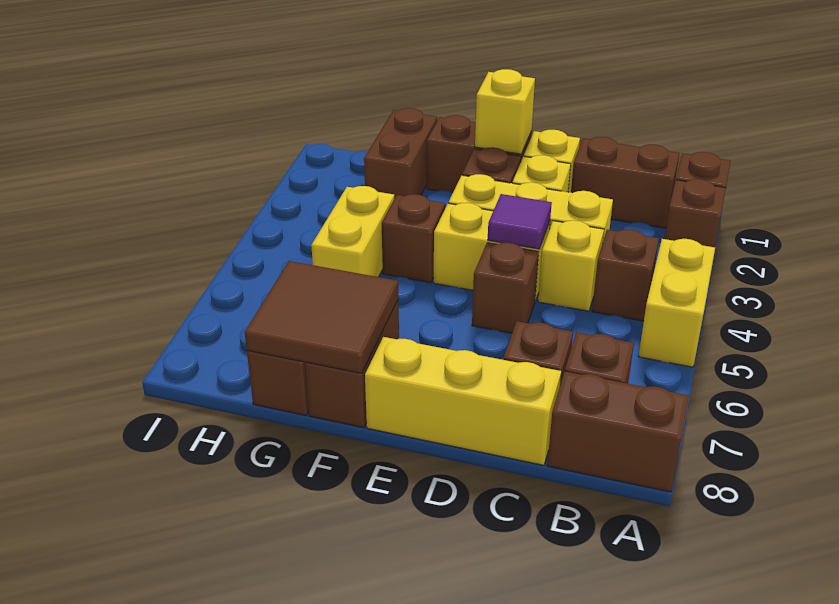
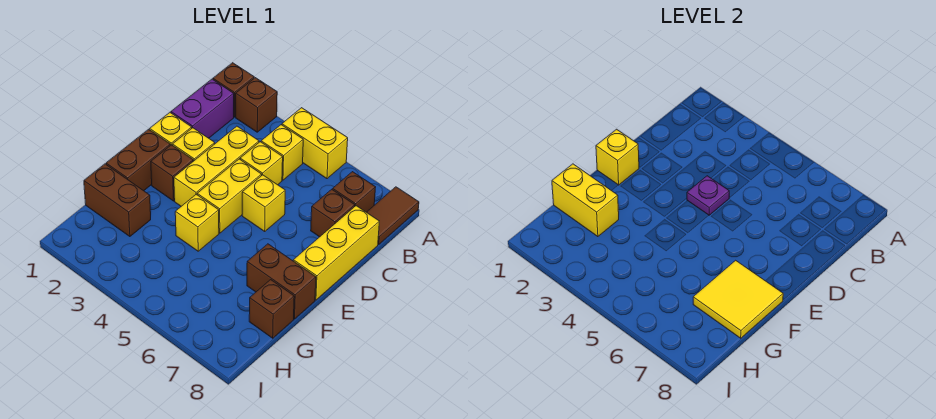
brown brick A8:B8 level 1 -> brown tile A8:B8 level 1
brown brick B1:C1 level 1 -> purple brick B1:C1 level 1
brown brick B4 level 1 -> yellow brick B4 level 1
purple tile D4 level 2 -> purple plate D4 level 2
brown brick D5 level 1 -> yellow brick D5 level 1
brown brick F4 level 1 -> yellow brick F4 level 1
brown tile F7:G8 level 2 -> yellow tile F7:G8 level 2
yellow brick G4:G5 level 1 -> yellow brick G1:G2 level 2

